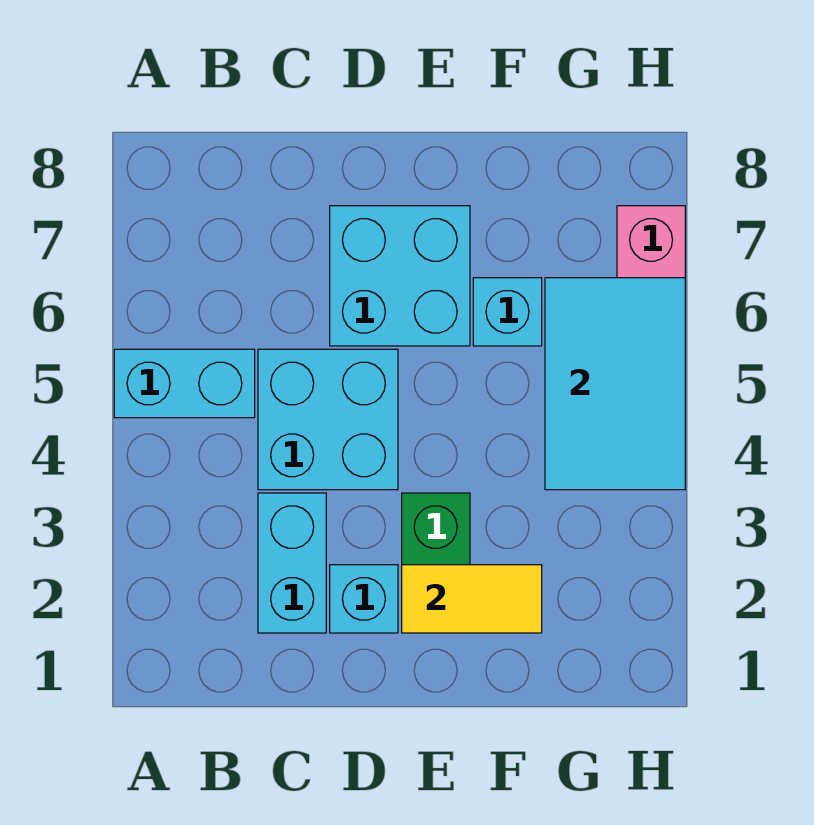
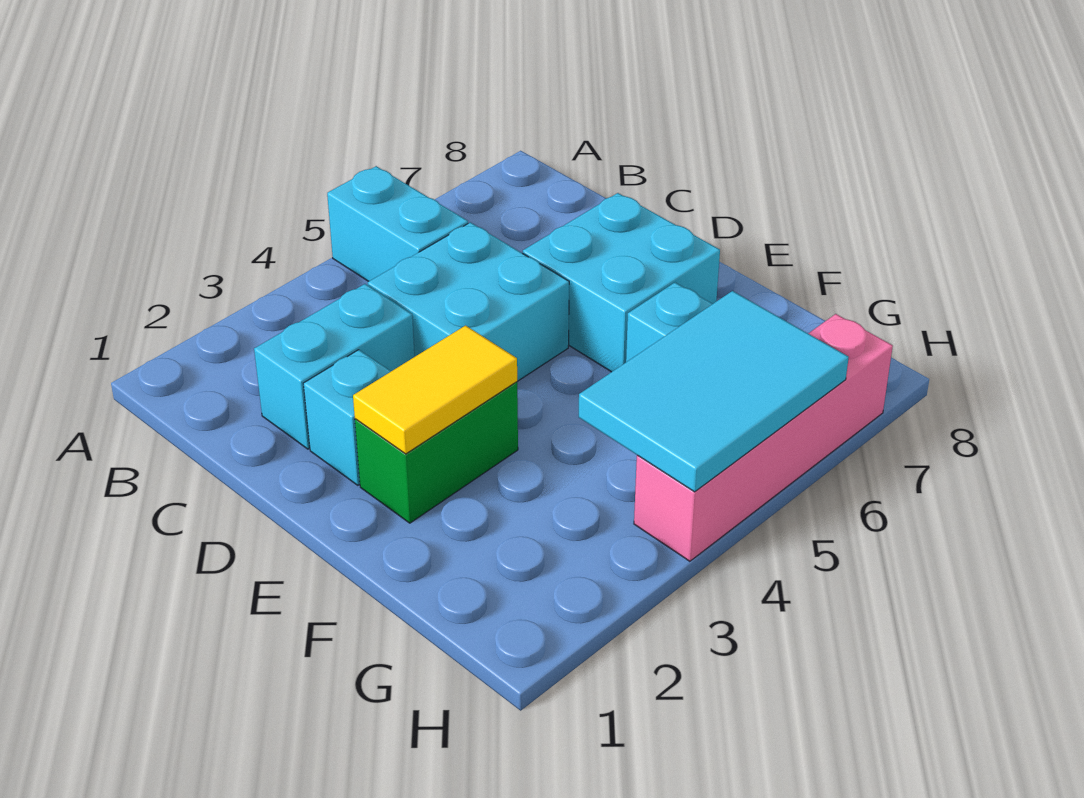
yellow tile E2:F2 level 2 -> yellow tile E2:E3 level 2

